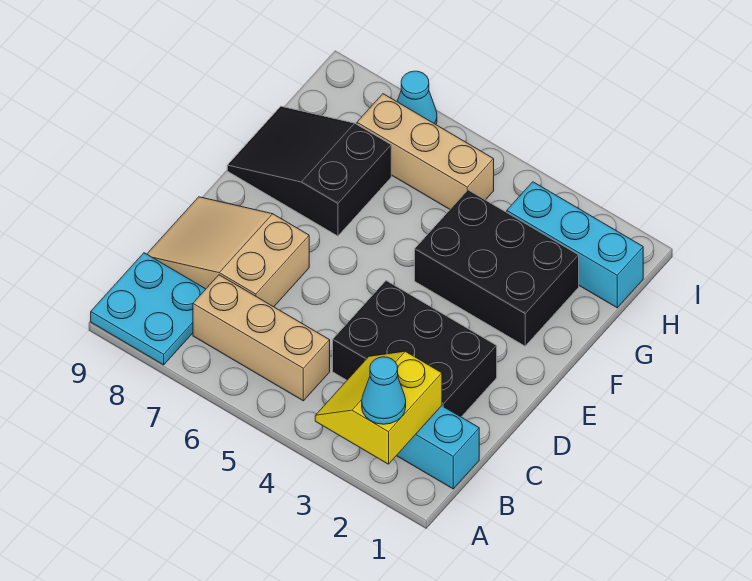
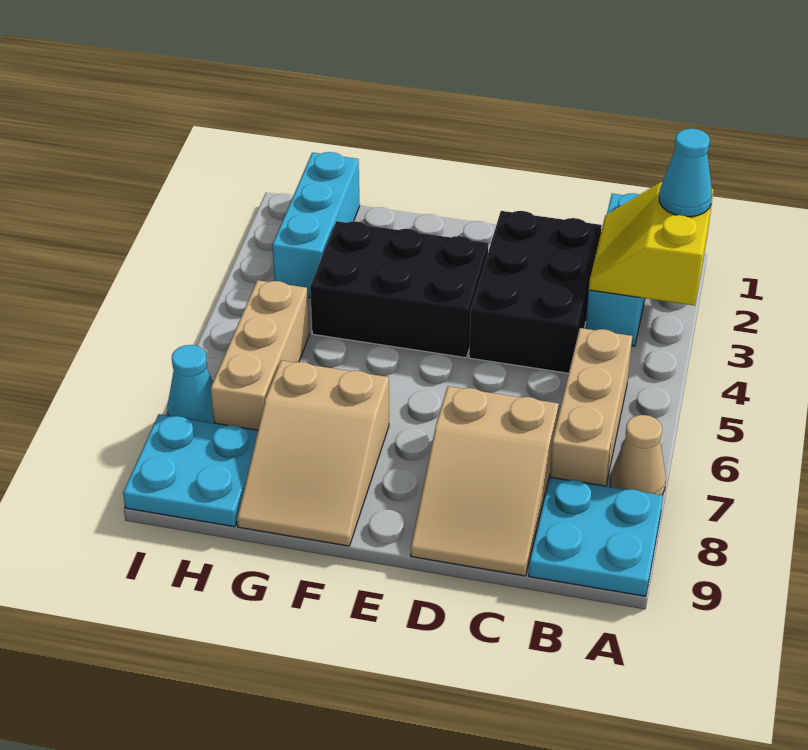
yellow slope A2:B3 level 2 top 2 -> yellow slope A2:B3 level 2 top A
none -> tan cone A7 level 1
black brick F2:G4 level 1 -> black brick E3:G4 level 1
black slope F7:G9 level 1 top 7 -> tan slope F7:G9 level 1 top 7
none -> cyan plate H8:I9 level 1

